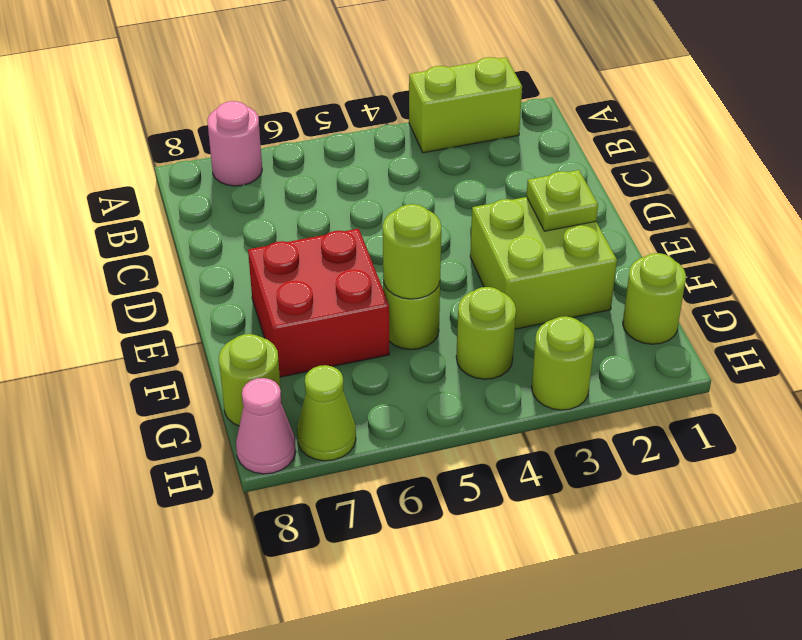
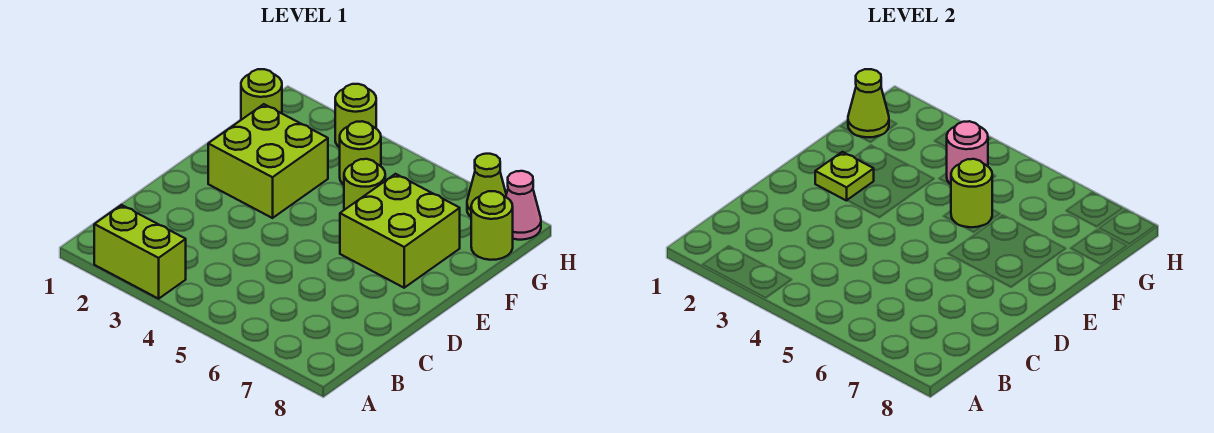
pink round brick A7 level 1 -> pink round brick G4 level 2
red brick E6:F7 level 1 -> lime brick E6:F7 level 1
none -> lime cone G1 level 2

